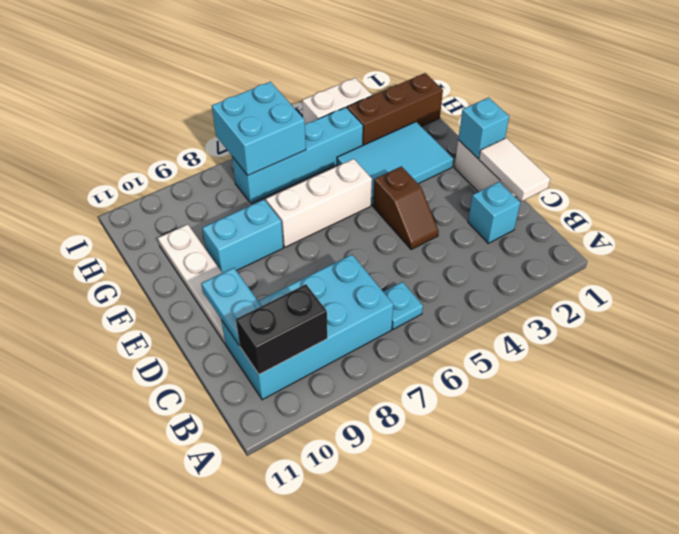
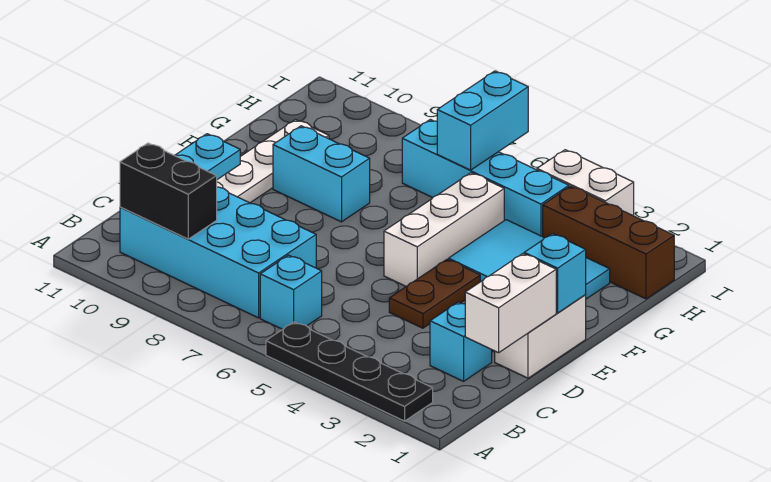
none -> black plate A2:A5 level 1
cyan plate B6 level 1 -> cyan brick B6 level 1
white tile C1:D1 level 2 -> white brick C1:D1 level 2
brown slope D4:E4 level 1 top E -> brown plate D4:E4 level 1
white brick F5:F7 level 1 -> white brick E5:G5 level 1
cyan brick H6:I7 level 2 -> cyan brick H6:I6 level 2

